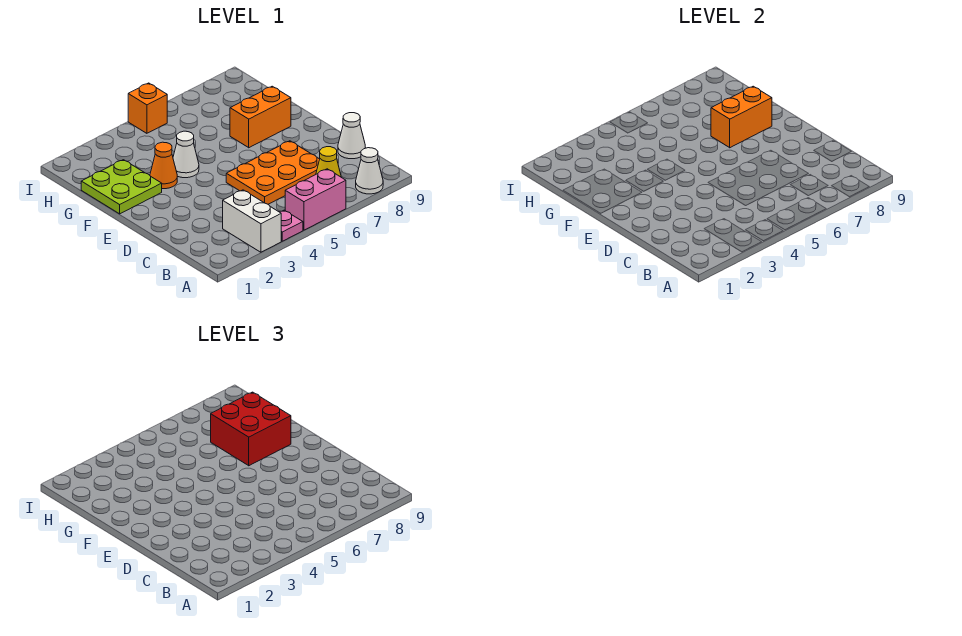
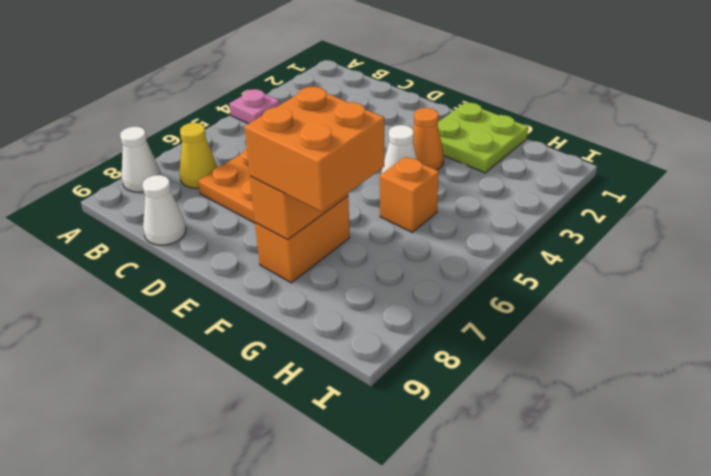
white brick A3:B3 level 1 -> none
pink brick A5:A6 level 1 -> none
red brick F7:G8 level 3 -> orange brick F7:G8 level 3
orange brick I5 level 1 -> orange brick G5 level 1

